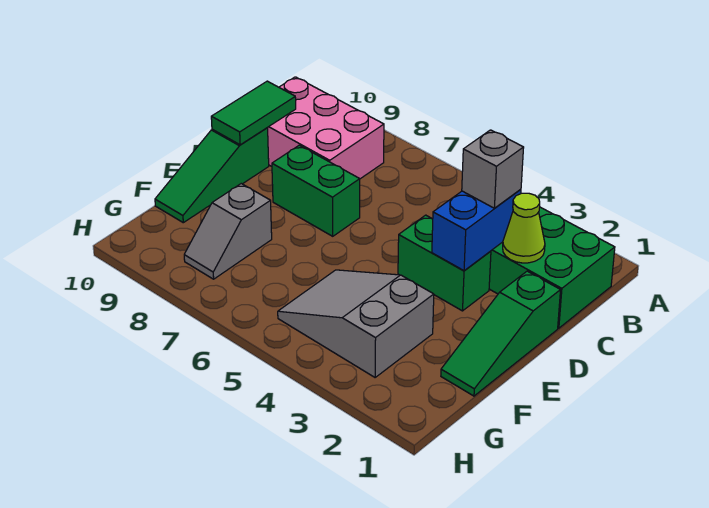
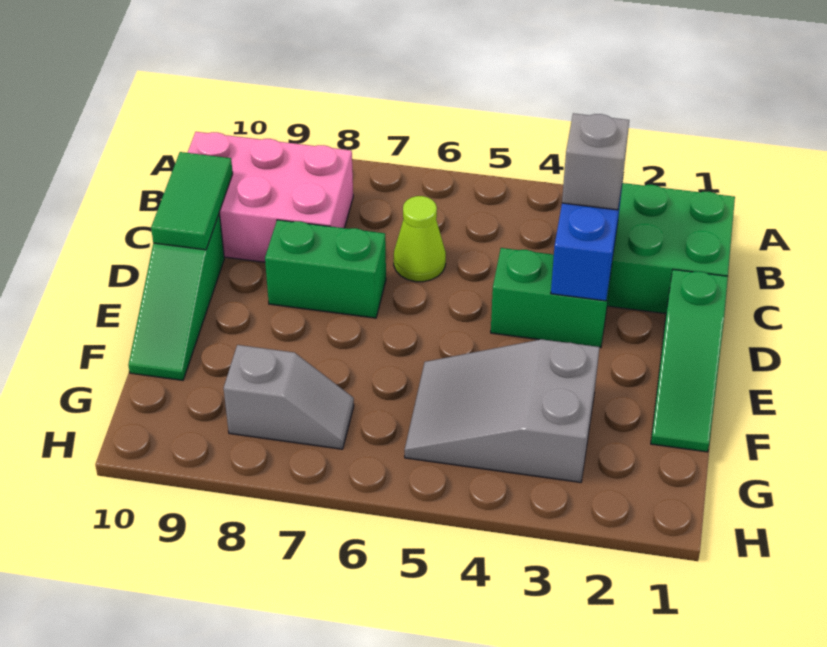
lime cone C2 level 2 -> lime cone C6 level 1
grey slope F8:G8 level 1 top F -> grey slope G7:G8 level 1 top 8

